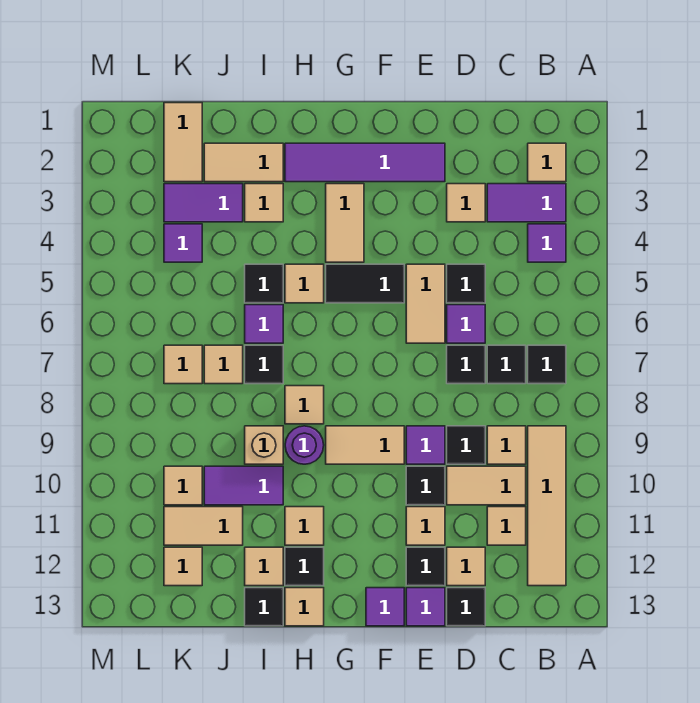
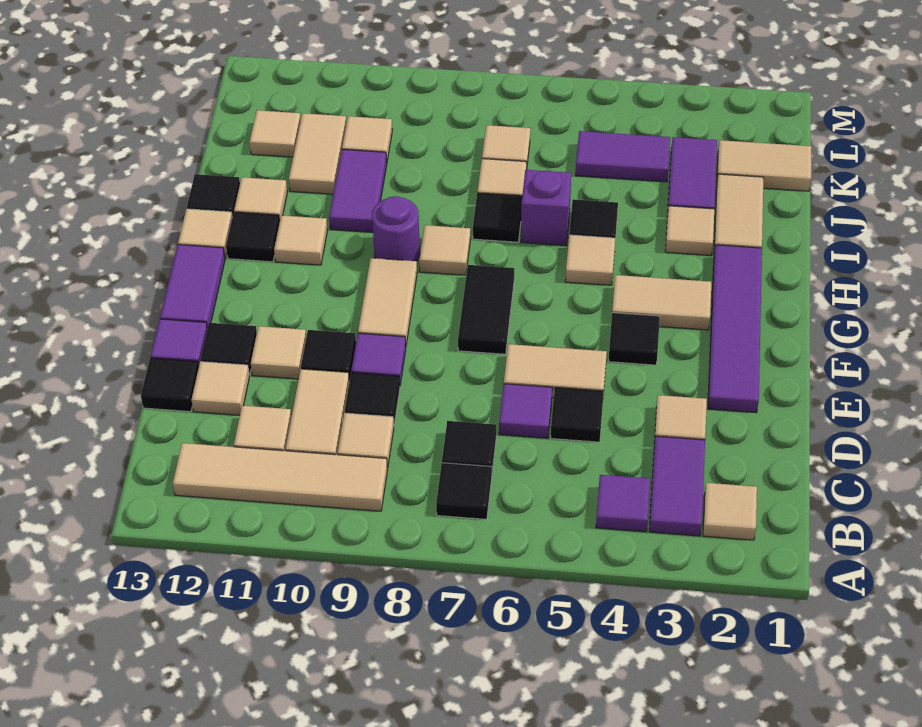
black tile D7 level 1 -> black tile F4 level 1
black tile F5:G5 level 1 -> black tile F7:G7 level 1
purple tile F13 level 1 -> purple tile F13:G13 level 1
purple tile I6 level 1 -> purple brick I6 level 1
tan brick I9 level 1 -> none
purple tile K4 level 1 -> purple tile K4:K5 level 1

